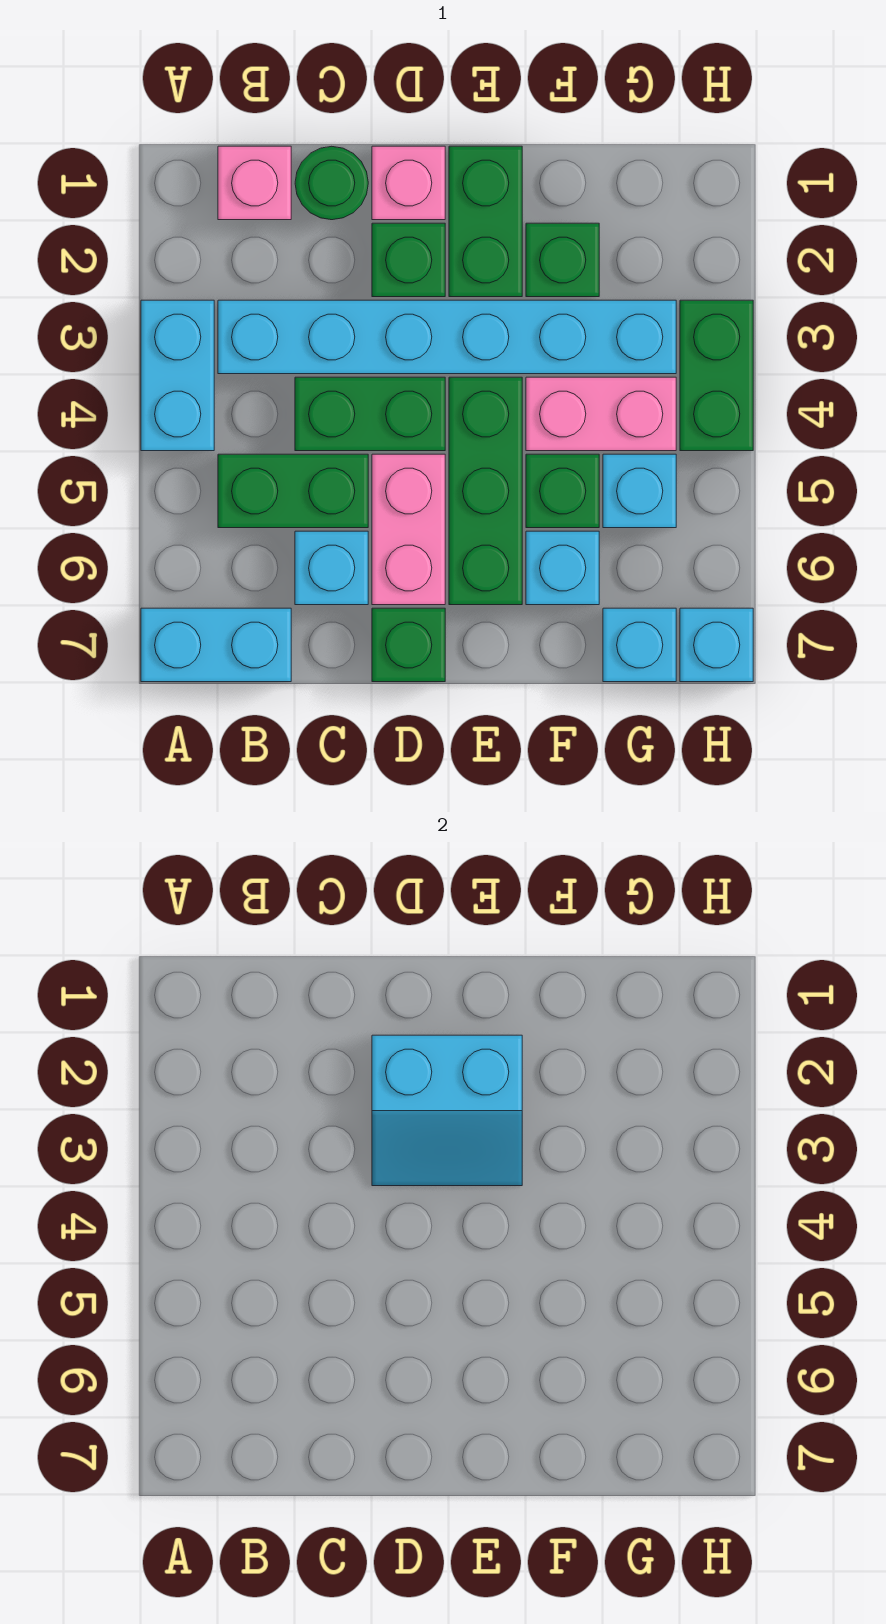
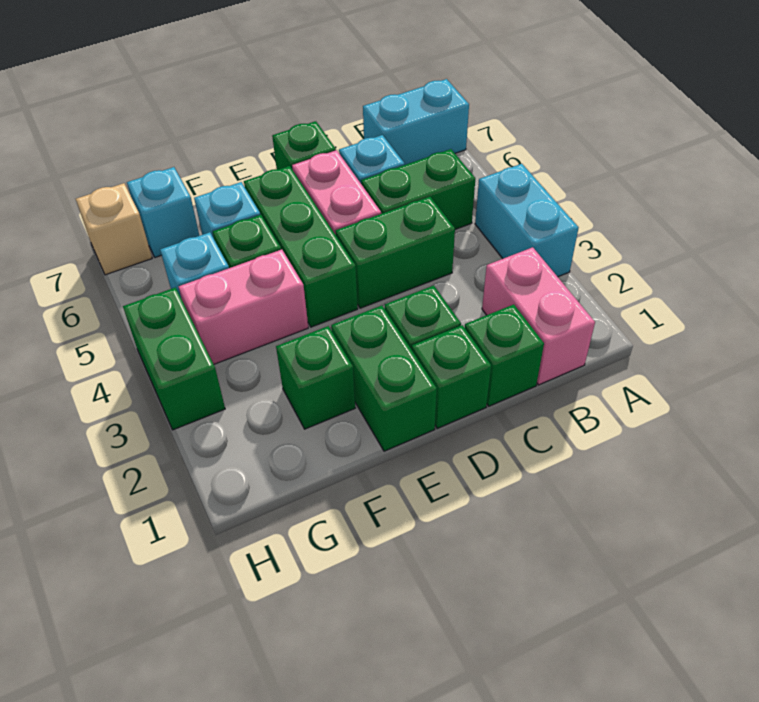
pink brick B1 level 1 -> pink brick B1:B2 level 1
cyan brick B3:G3 level 1 -> none
green round brick C1 level 1 -> green brick C1 level 1
pink brick D1 level 1 -> green brick D1 level 1
cyan slope D2:E3 level 2 top 2 -> none
cyan brick H7 level 1 -> tan brick H7 level 1

